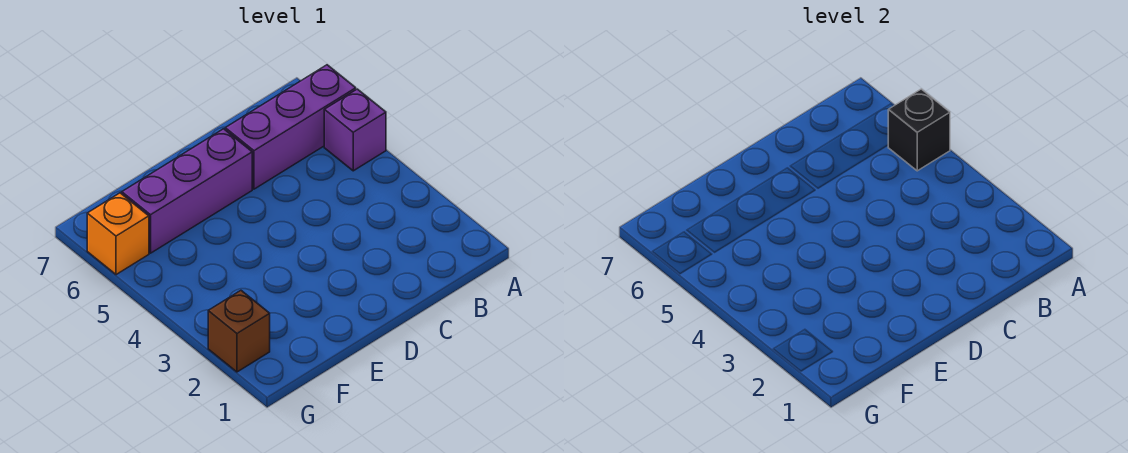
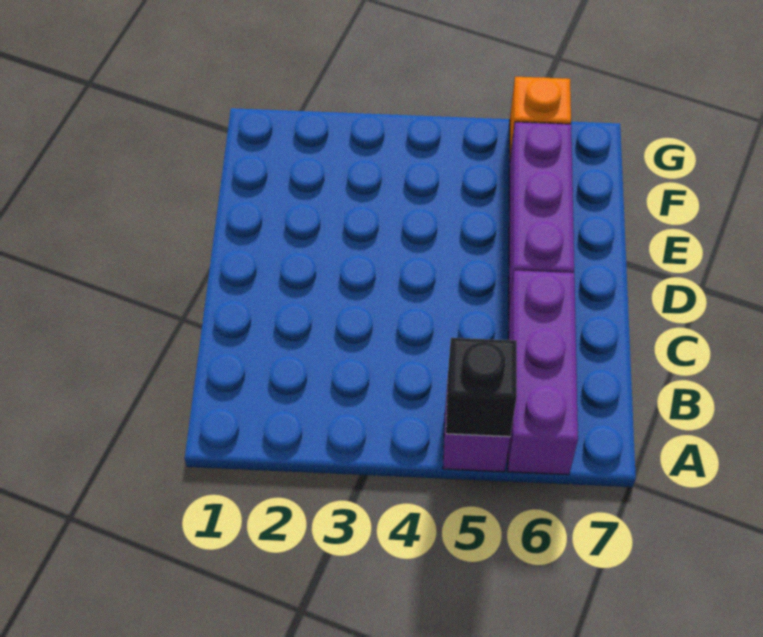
brown brick G2 level 1 -> none

